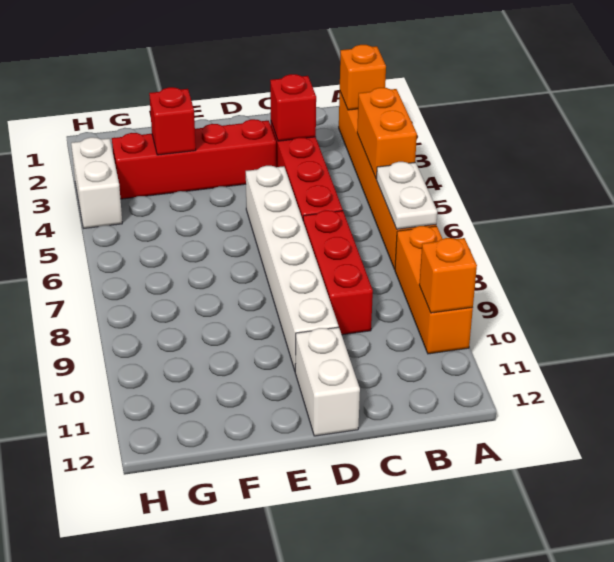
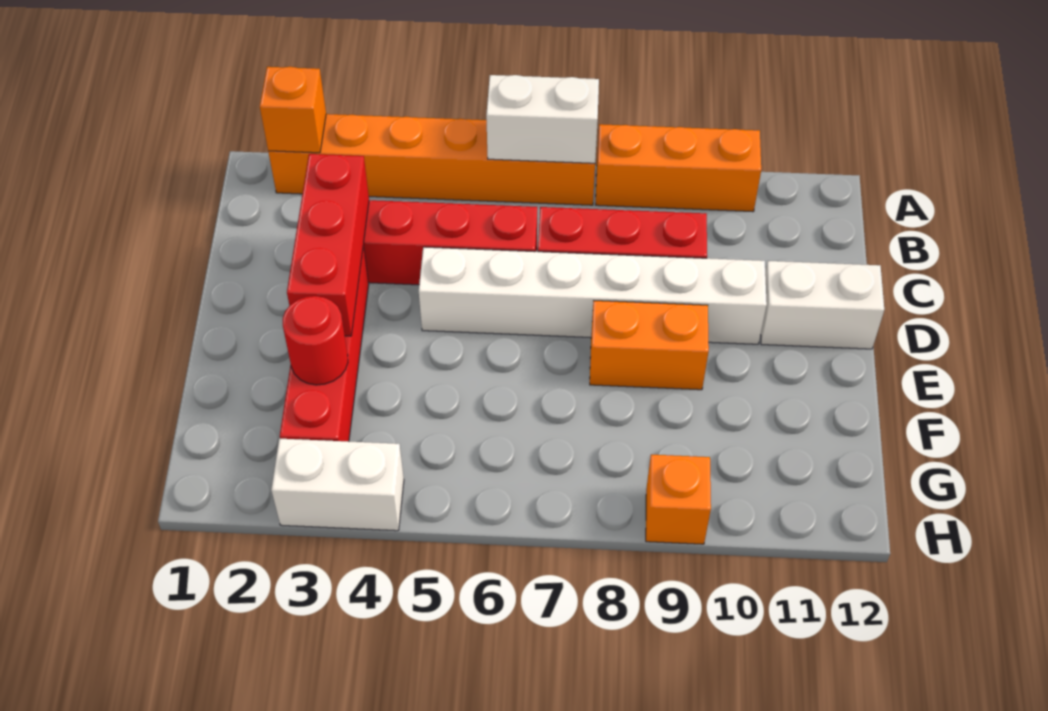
orange brick A4:A5 level 2 -> orange brick E8:E9 level 1
white plate A6:A7 level 2 -> white brick A6:A7 level 2
orange brick A10 level 2 -> orange brick H9 level 1
red brick C3 level 2 -> red brick C3:E3 level 2
red brick F3 level 2 -> red round brick F3 level 2

